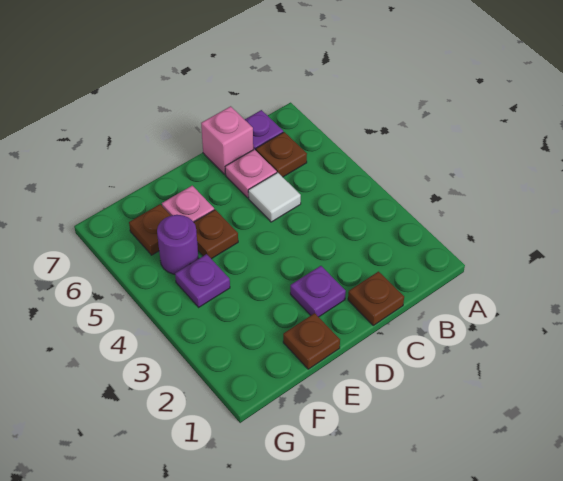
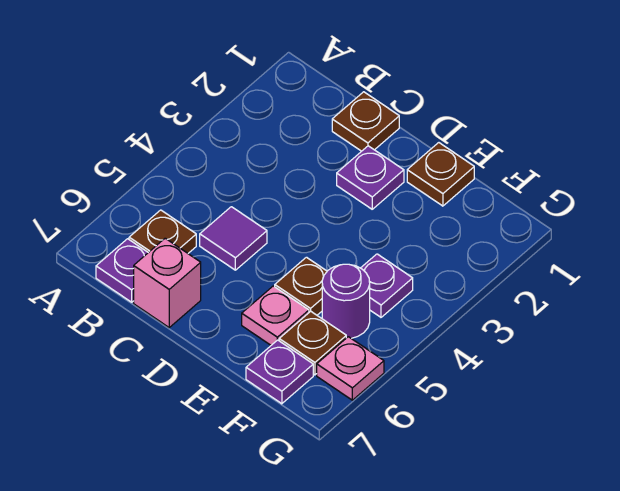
white tile C5 level 1 -> purple tile C5 level 1
pink plate C6 level 1 -> pink plate G6 level 1
none -> purple plate F7 level 1

